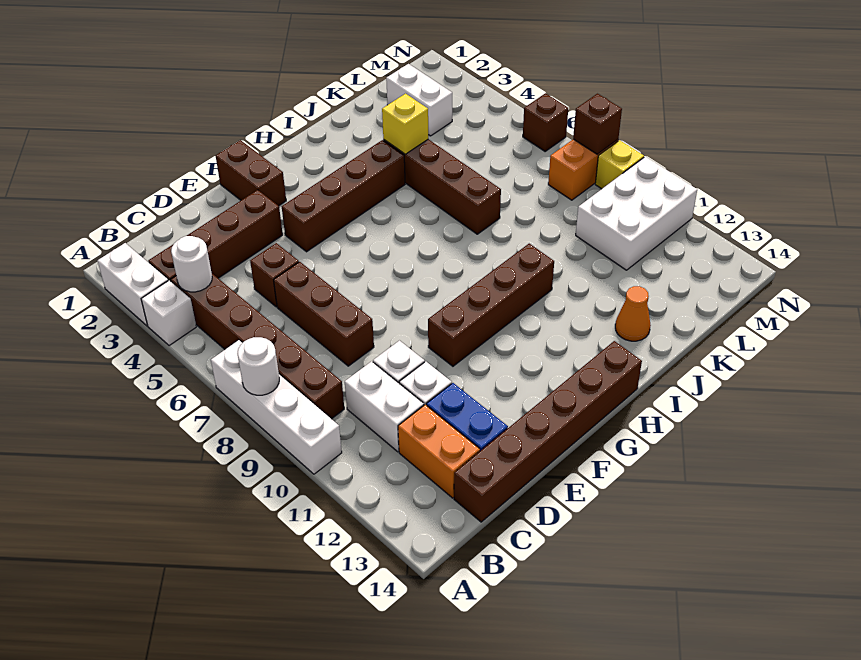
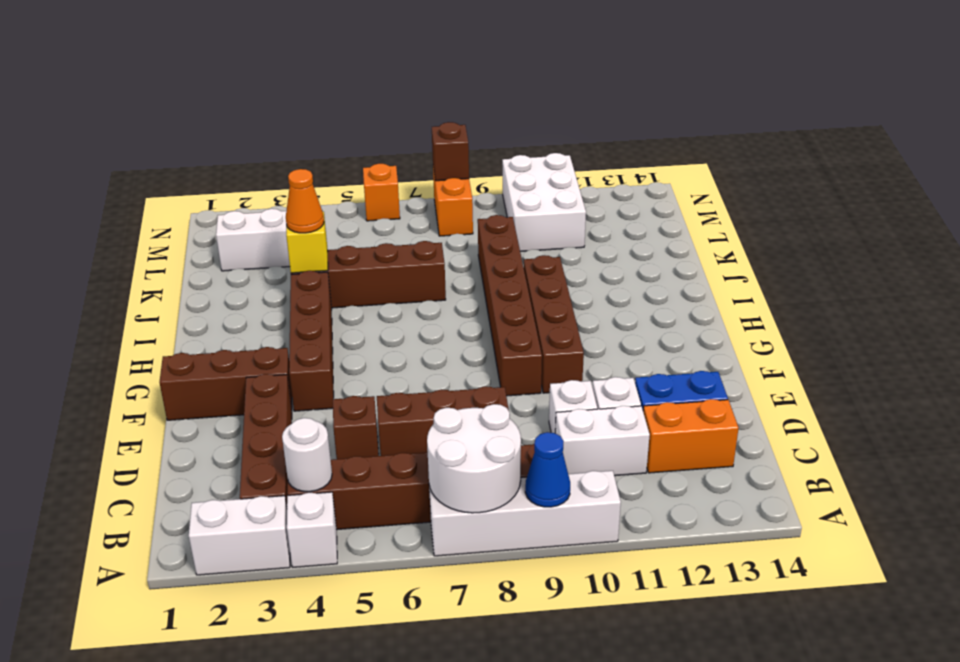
white round brick A8 level 2 -> white round brick A7:B8 level 2
none -> blue cone A9 level 2
brown brick C14:H14 level 1 -> brown brick F9:K9 level 1
brown brick F1:F2 level 1 -> brown brick F1:F3 level 1
orange cone J13 level 1 -> orange cone J4 level 3
brown brick N6 level 1 -> orange brick N6 level 1
yellow brick N9 level 1 -> none

